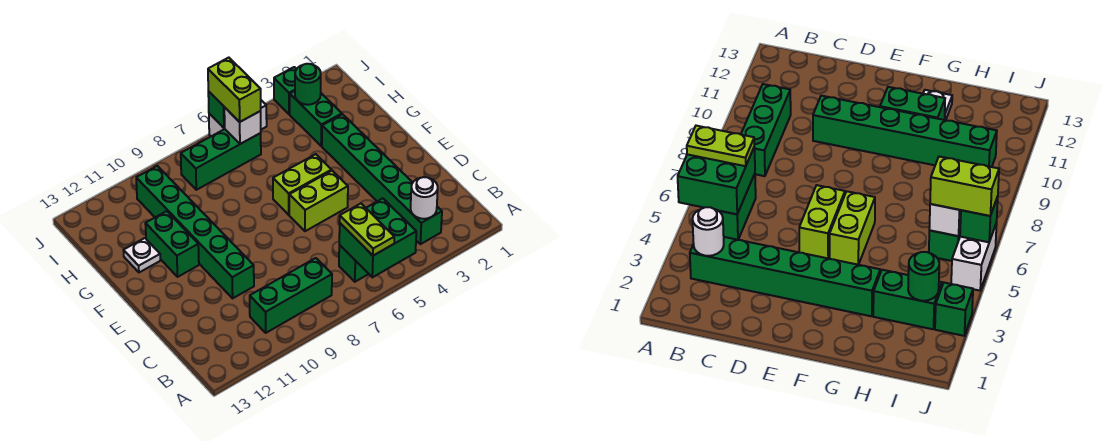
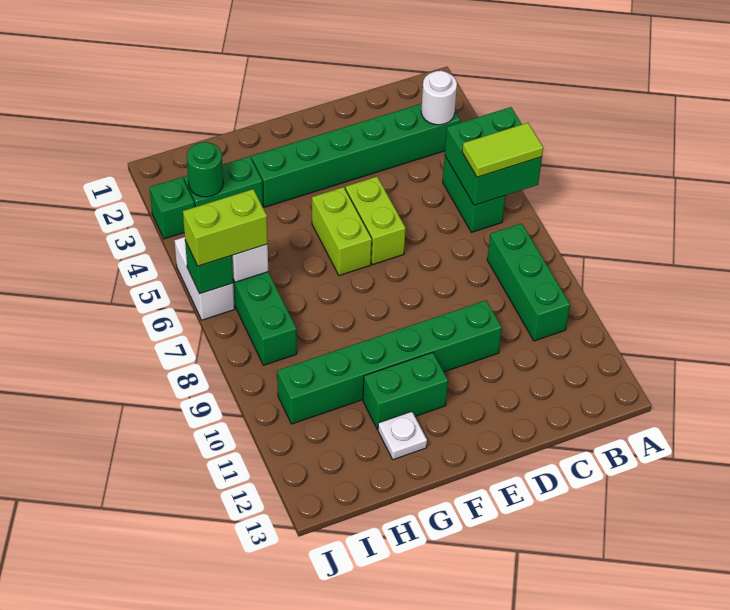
lime plate A6:B6 level 3 -> lime tile A6:B6 level 3

